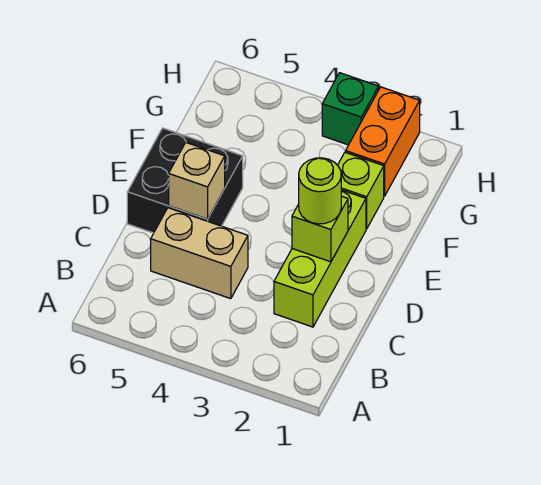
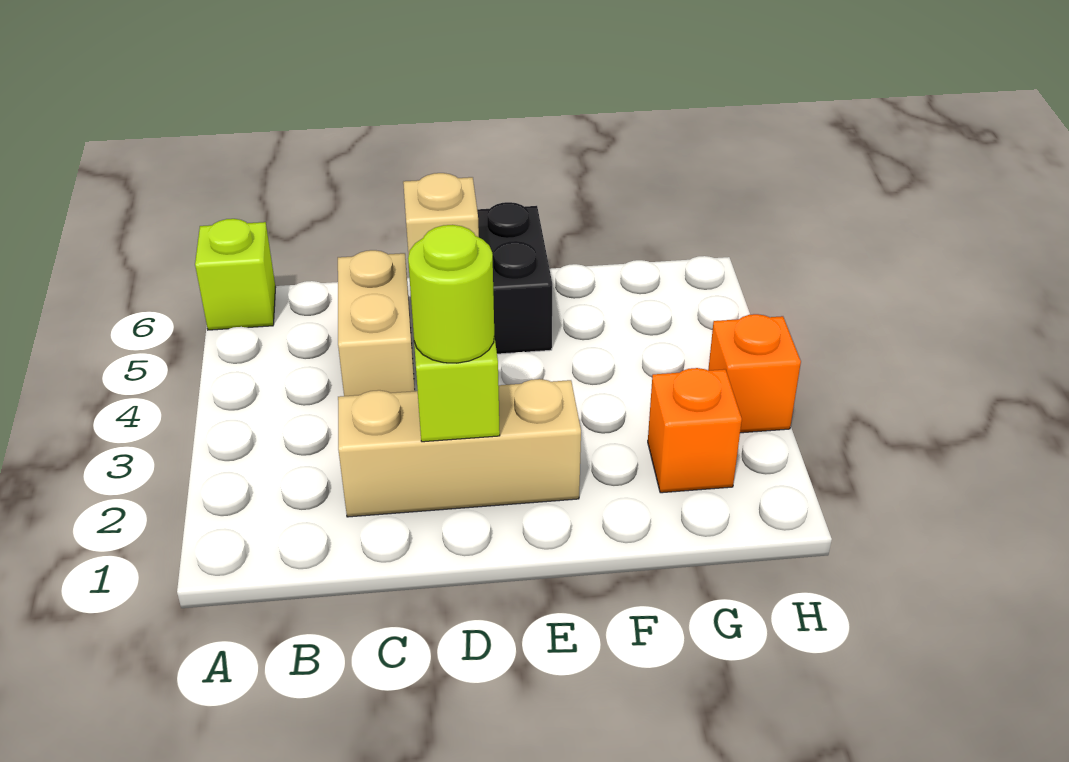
lime brick C2:E2 level 1 -> tan brick C2:E2 level 1
lime brick F2 level 1 -> lime brick A6 level 1
orange brick G2:H2 level 1 -> orange brick G2 level 1
green brick H3 level 1 -> orange brick H3 level 1

